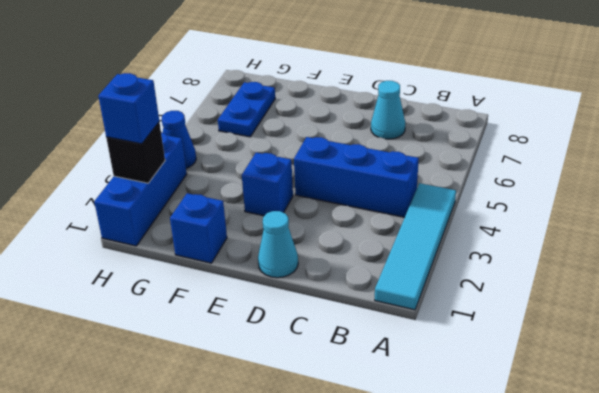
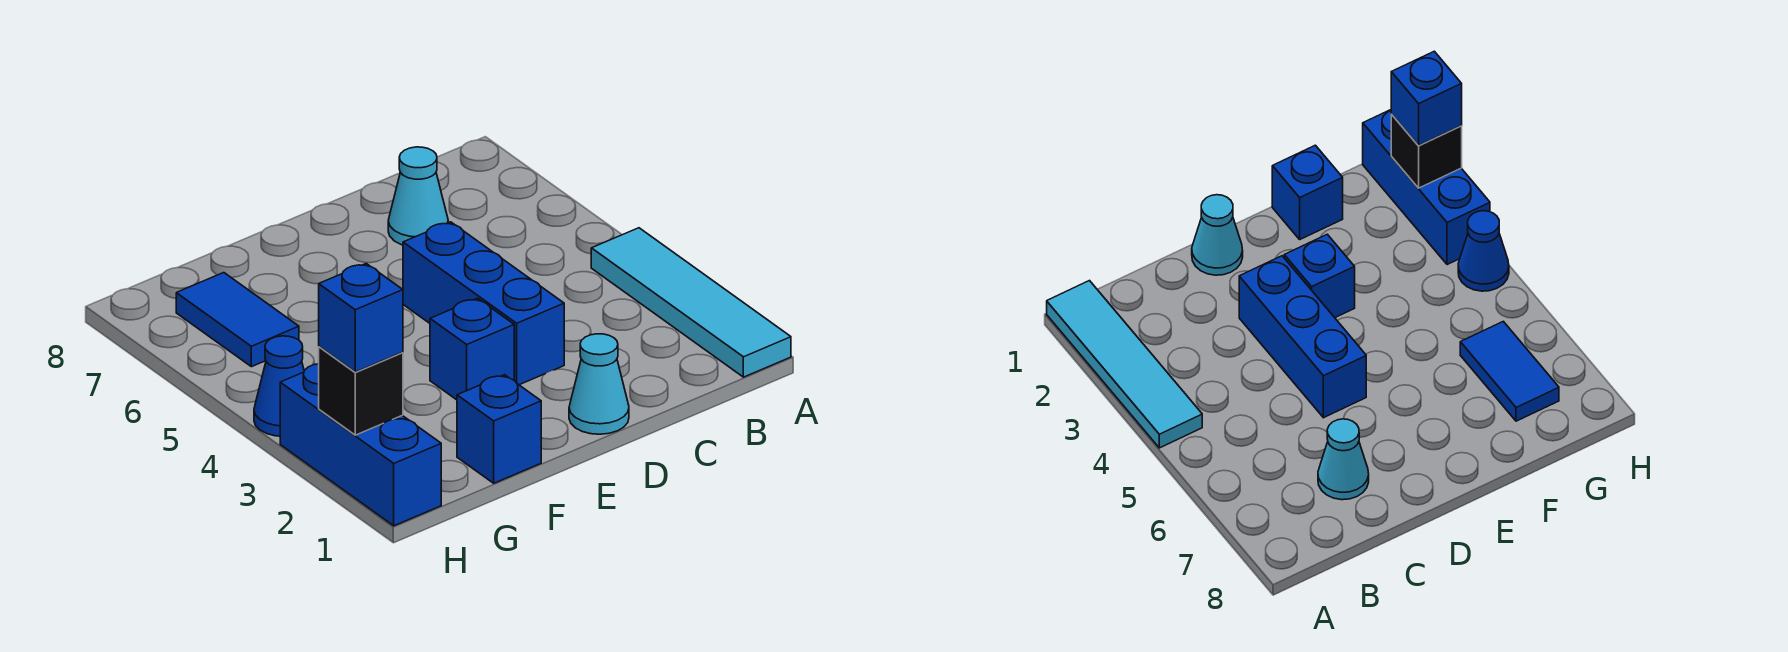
blue brick B4:D4 level 1 -> blue brick D3:D5 level 1
blue plate G6:G7 level 1 -> blue tile G6:G7 level 1

